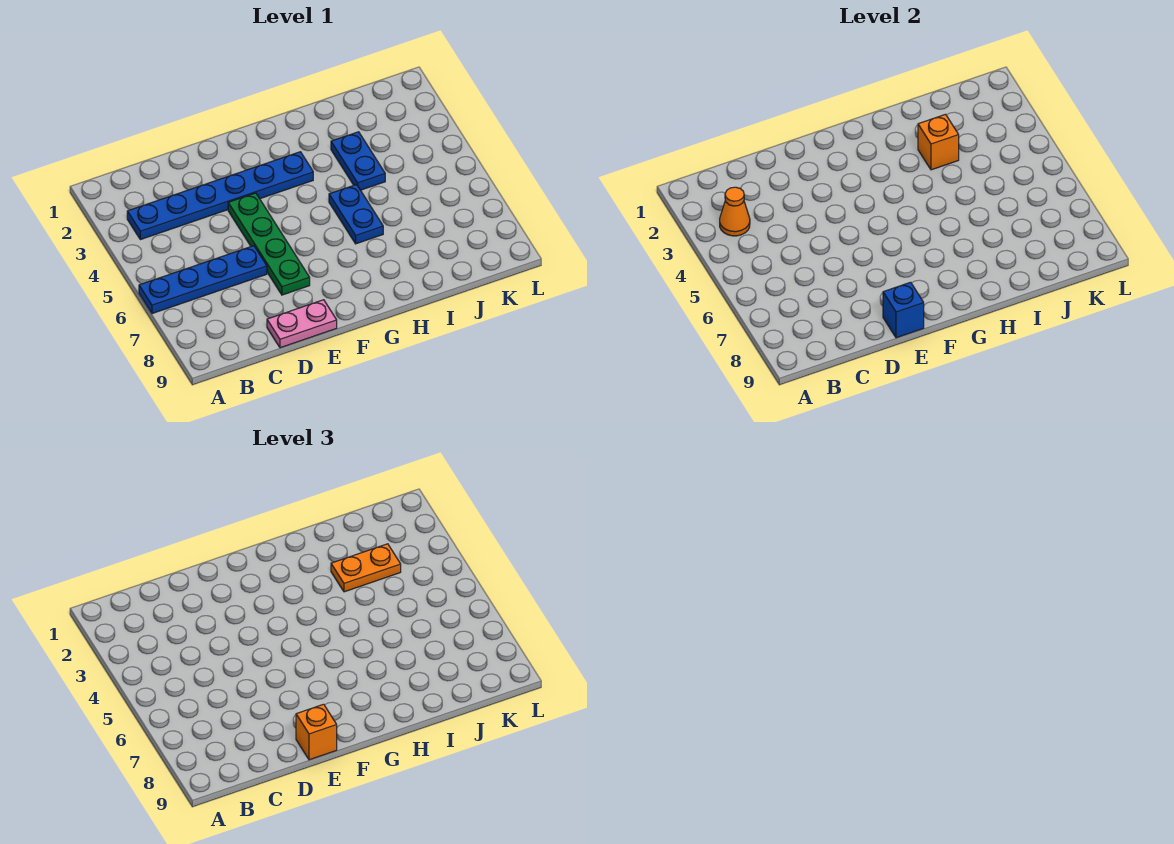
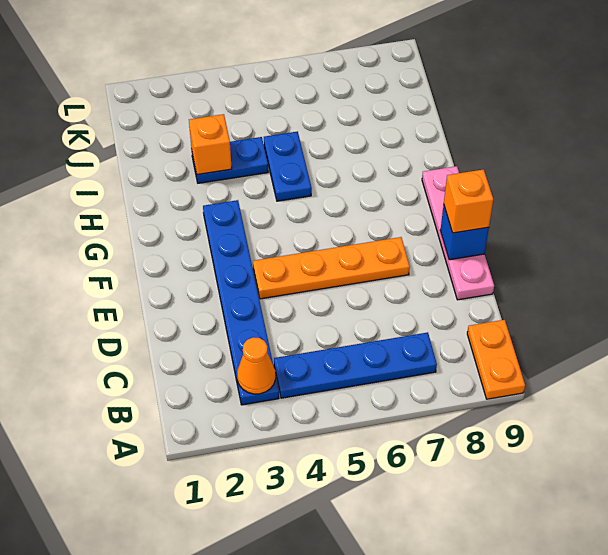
blue plate A6:D6 level 1 -> blue plate B4:B7 level 1
pink plate D9:E9 level 1 -> pink plate D9:G9 level 1
green plate E4:E7 level 1 -> orange plate E4:E7 level 1
blue plate H5:H6 level 1 -> blue plate H5:I5 level 1
orange plate I3:J3 level 3 -> orange plate A9:B9 level 1

